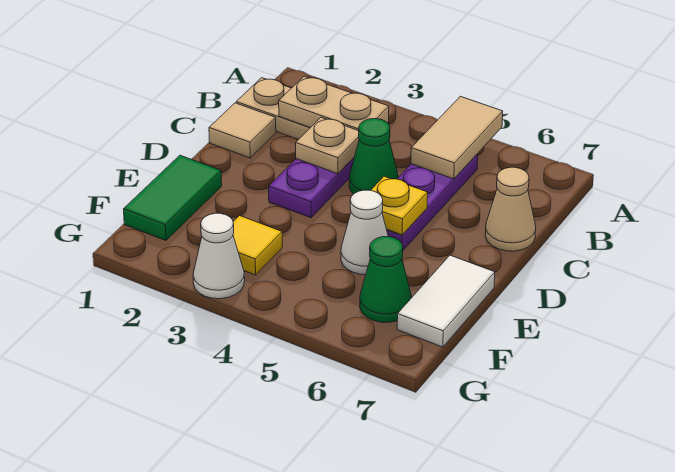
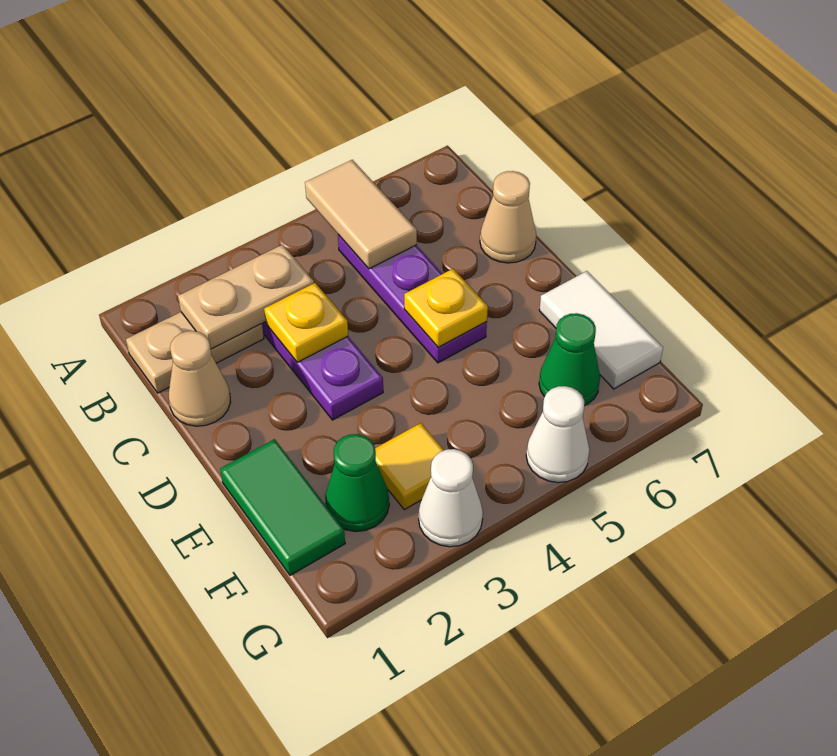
tan tile C1 level 1 -> tan cone C1 level 1
tan plate C3 level 2 -> yellow plate C3 level 2
green cone C4 level 1 -> green cone F2 level 1
white cone E5 level 1 -> white cone G5 level 1

